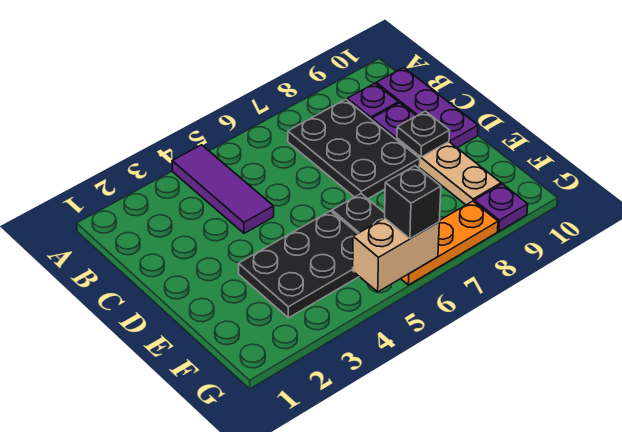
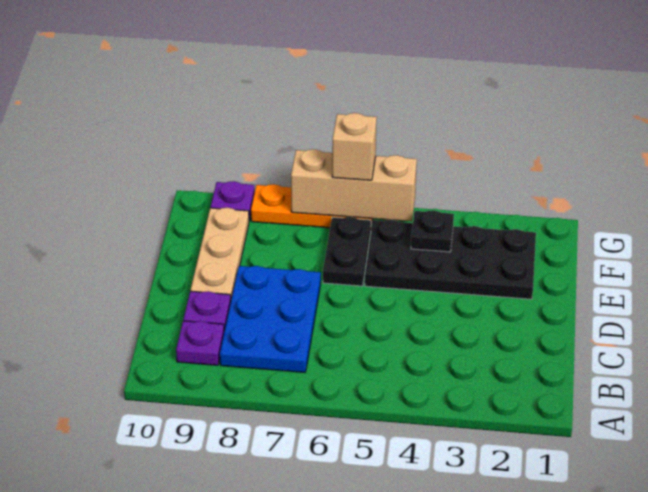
purple tile A4:C4 level 1 -> none
black plate B7:D8 level 1 -> blue plate B7:D8 level 1
purple plate B10:D10 level 1 -> none
black plate D9 level 2 -> black plate F4 level 2
black plate E3:F5 level 1 -> black plate E2:F5 level 1
tan brick G5:G6 level 2 -> tan brick G5:G7 level 2
black brick G6 level 3 -> tan brick G6 level 3

